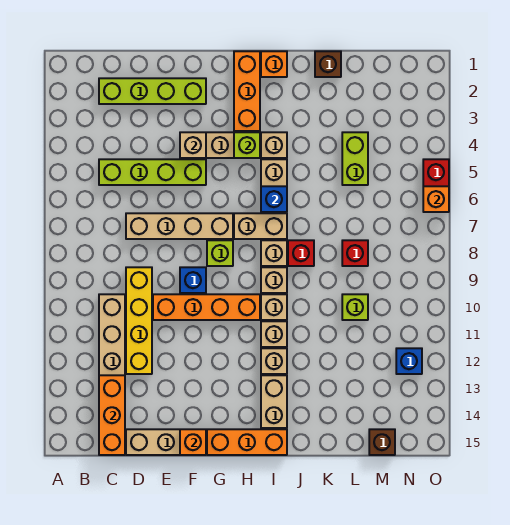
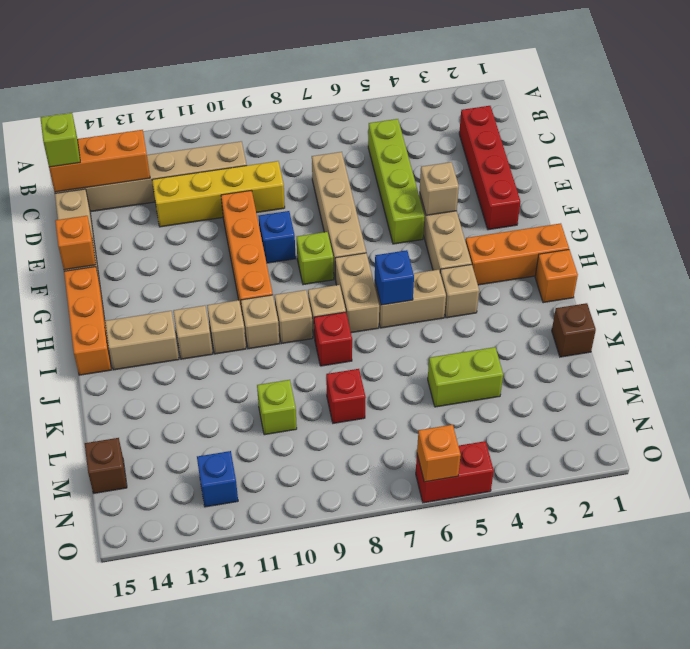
lime brick C2:F2 level 1 -> red brick C2:F2 level 1
lime brick H4 level 2 -> lime brick C15 level 3

